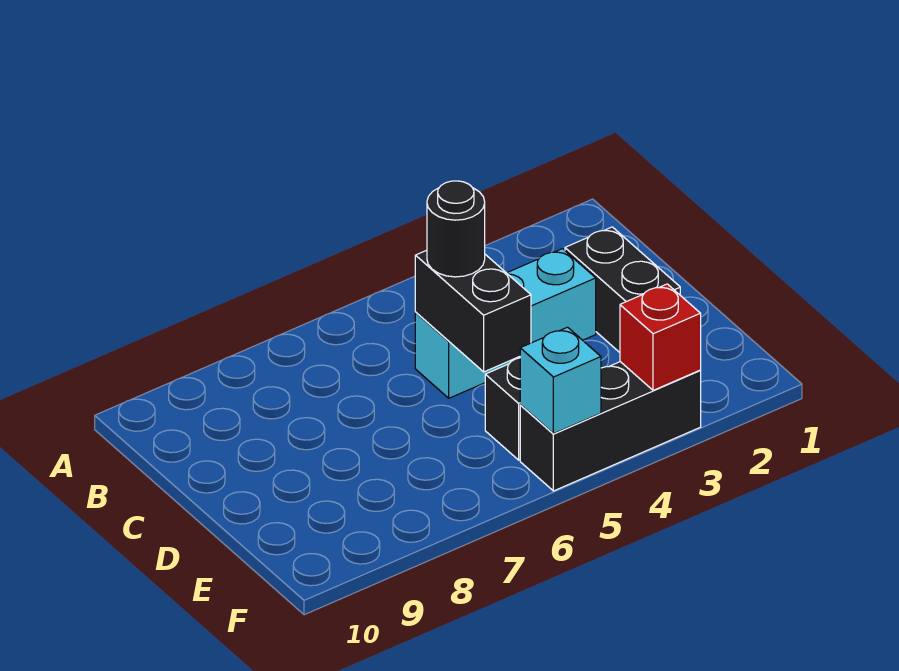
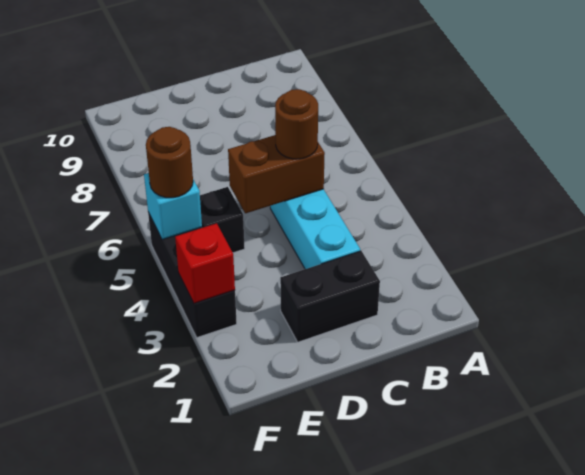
black brick C5:D5 level 2 -> brown brick C5:D5 level 2
black round brick C5 level 3 -> brown round brick C5 level 3
none -> brown round brick F5 level 3

